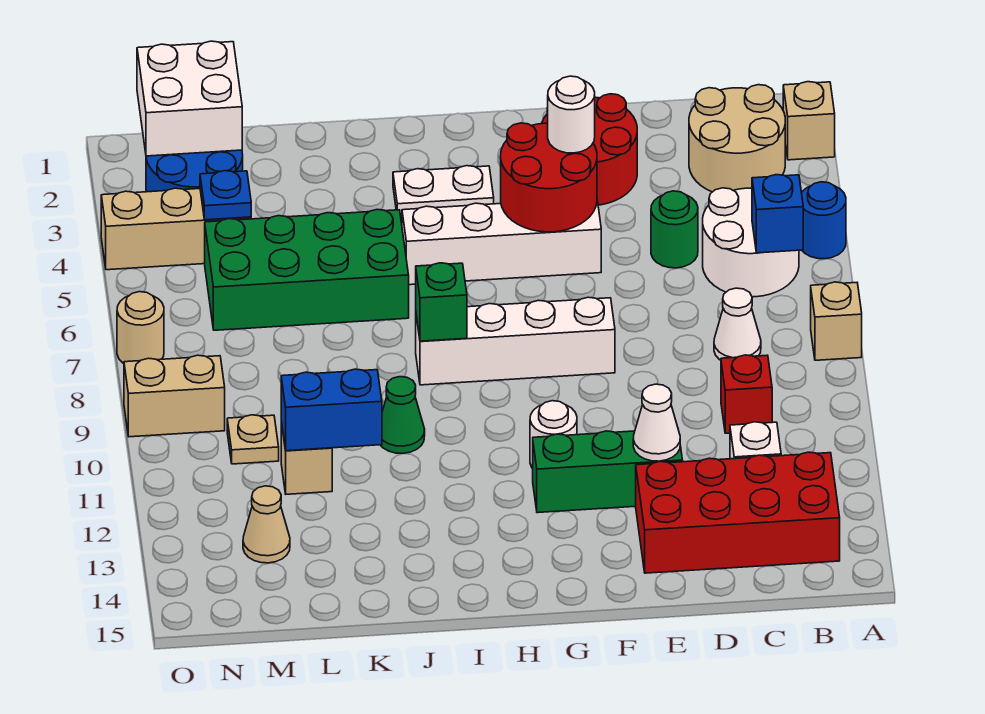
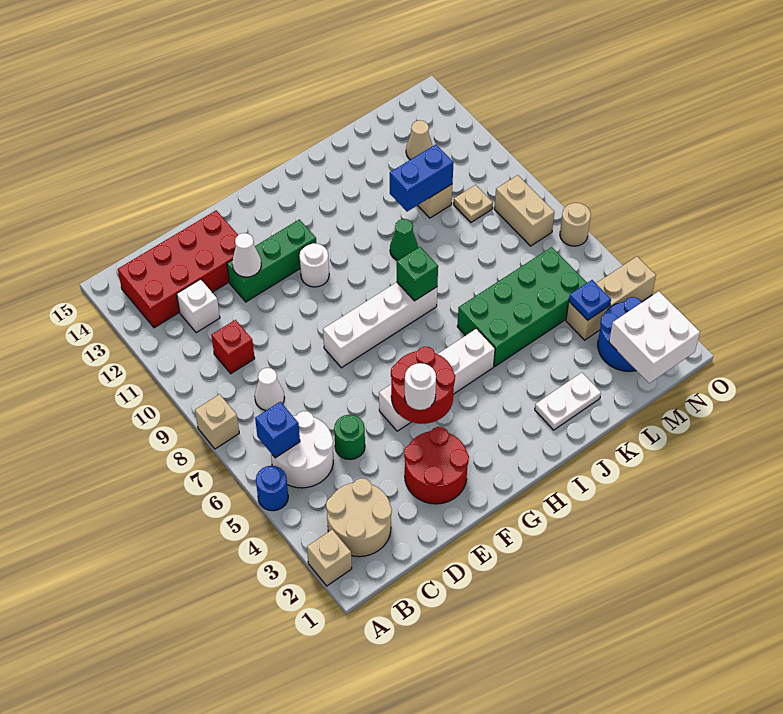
white plate H3:I3 level 1 -> white plate J2:K2 level 1
tan brick N9:O9 level 1 -> tan brick N8:N9 level 1

